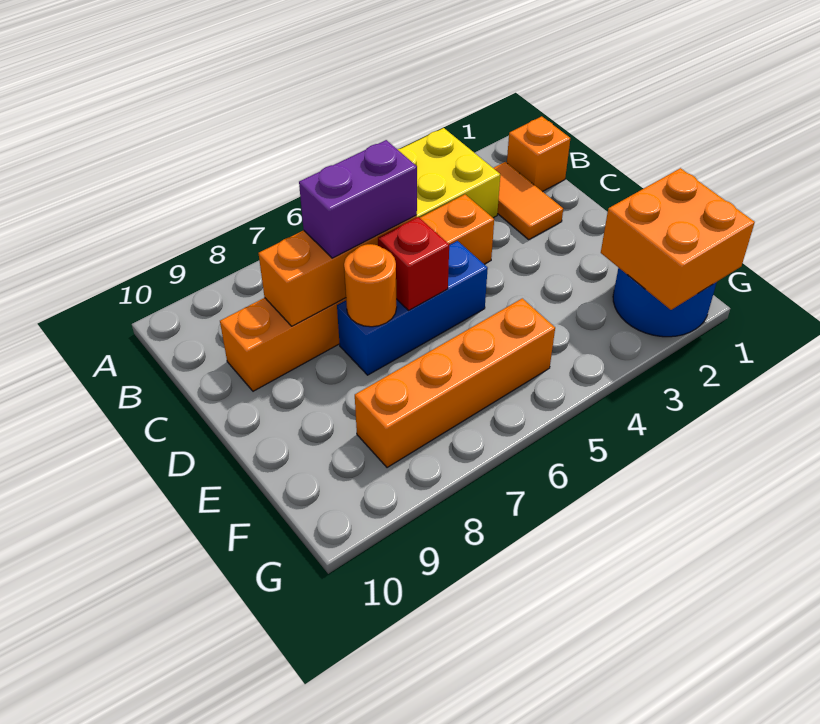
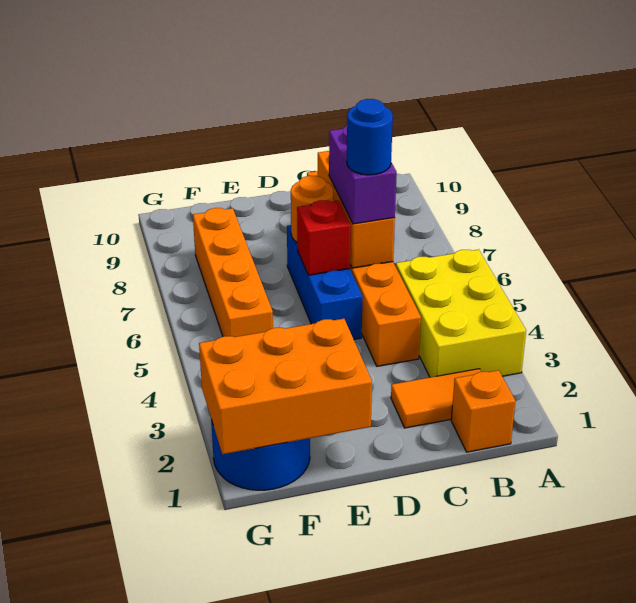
none -> blue round brick C6 level 4
orange brick F1:G2 level 2 -> orange brick E1:G2 level 2

